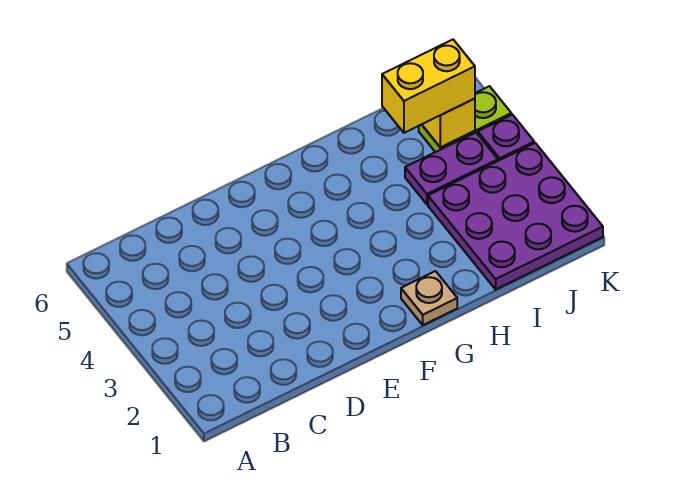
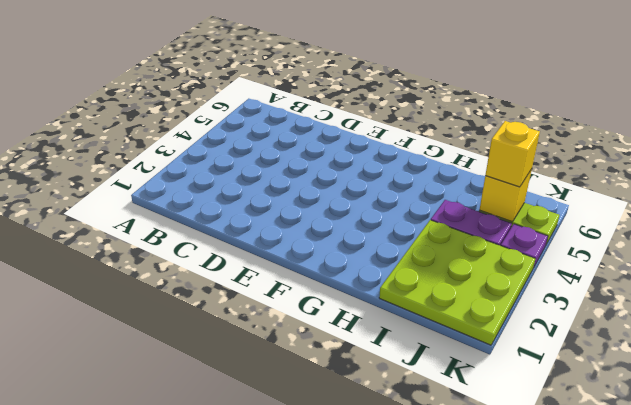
tan plate G1 level 1 -> none
purple plate I1:K3 level 1 -> lime plate I1:K3 level 1
yellow brick I5:J5 level 3 -> yellow brick J5 level 3

